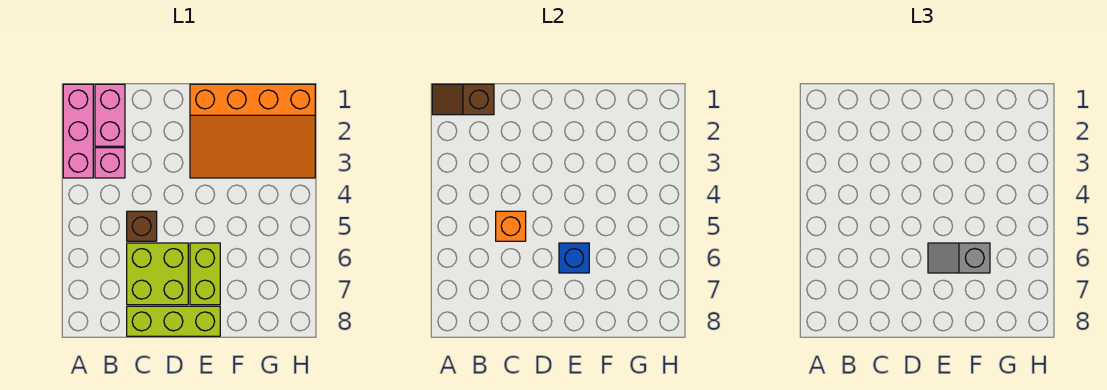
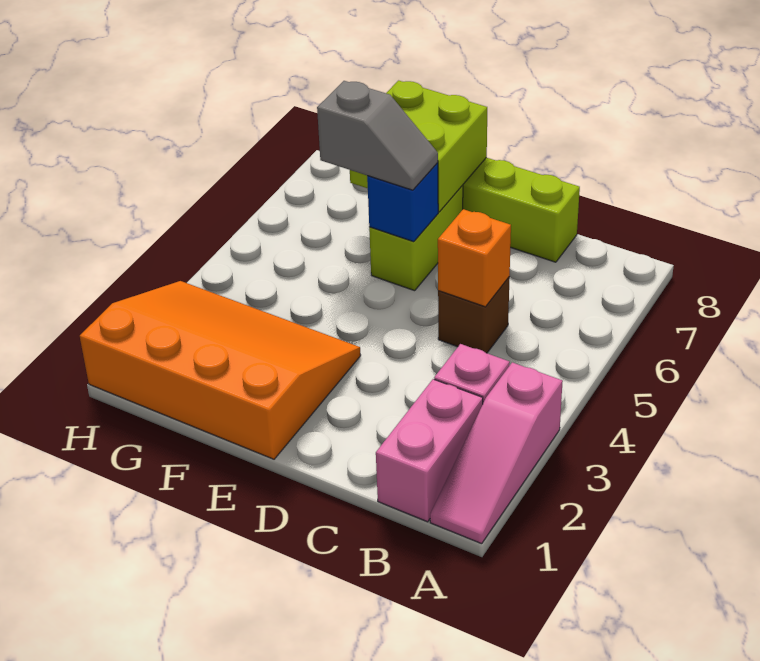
pink brick A1:A3 level 1 -> pink slope A1:A3 level 1 top 3
brown slope A1:B1 level 2 top B -> none
lime brick C6:D7 level 1 -> lime brick E7:F8 level 2

